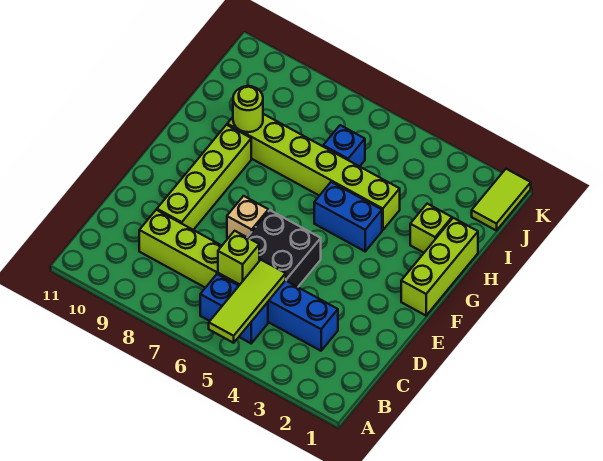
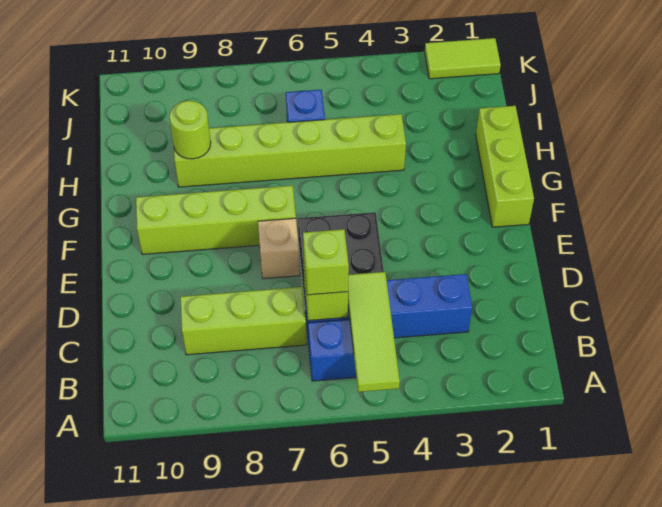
lime brick D9:G9 level 1 -> lime brick F7:F10 level 1
blue brick G4:G5 level 1 -> none
lime brick H2 level 1 -> lime brick C6 level 3
lime tile J1:K1 level 1 -> lime tile K1:K2 level 1

